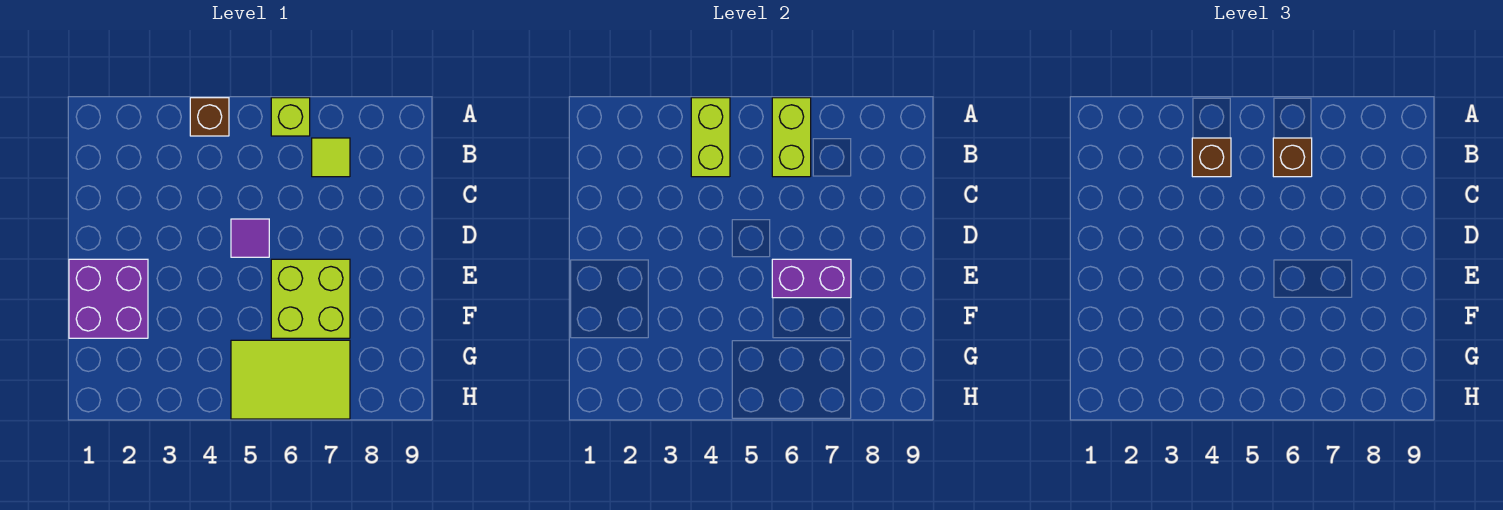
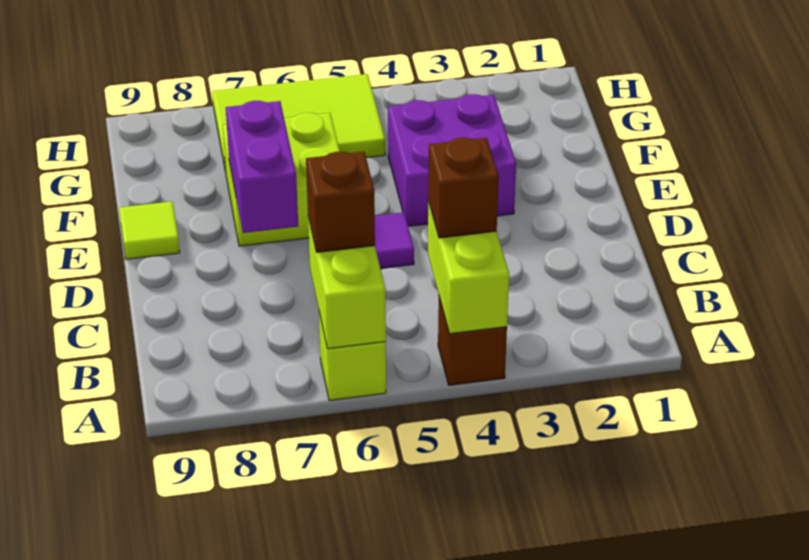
lime tile B7 level 1 -> lime tile E9 level 1
purple brick E1:F2 level 1 -> purple brick E3:F4 level 1
purple brick E6:E7 level 2 -> purple brick D7:E7 level 2

